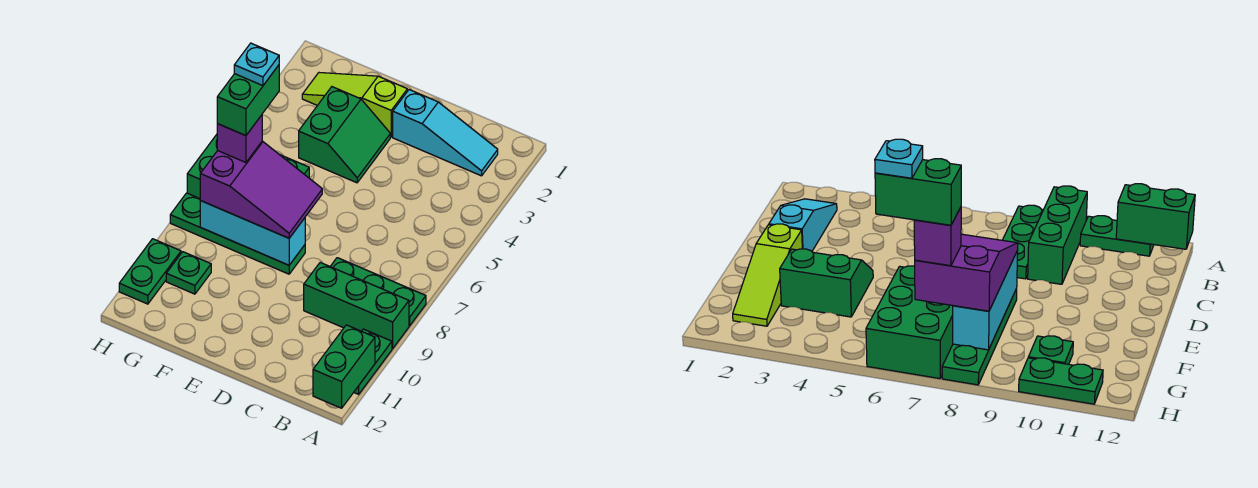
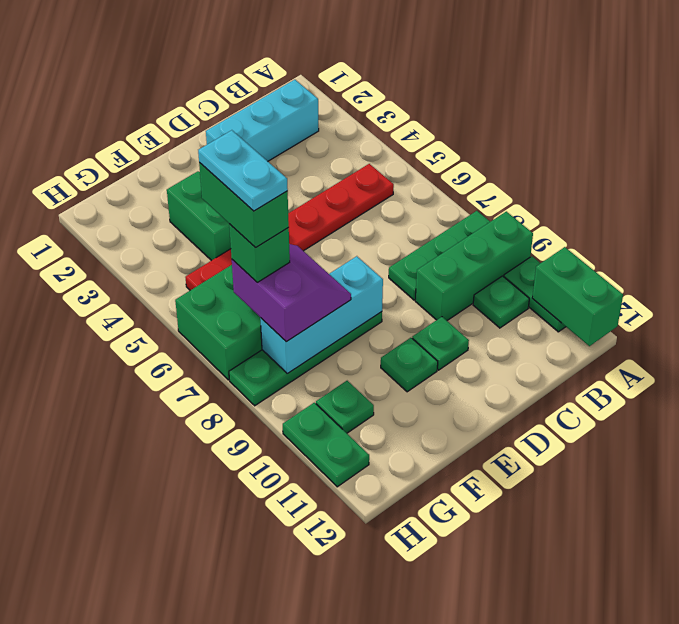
cyan slope B2:D2 level 1 top D -> cyan brick B2:D2 level 1
none -> red plate B5:G5 level 1
none -> green plate B10 level 1
none -> green plate D10 level 1
lime slope E2:G2 level 1 top E -> none
purple slope E7:G8 level 3 top G -> purple slope F7:G8 level 3 top G
none -> green plate E10 level 1
cyan plate G6 level 6 -> cyan plate G6:G7 level 6
purple brick G7 level 4 -> green brick G7 level 4

